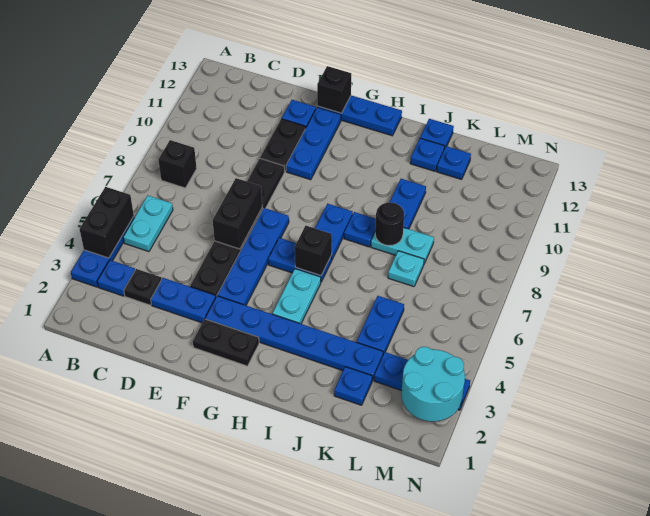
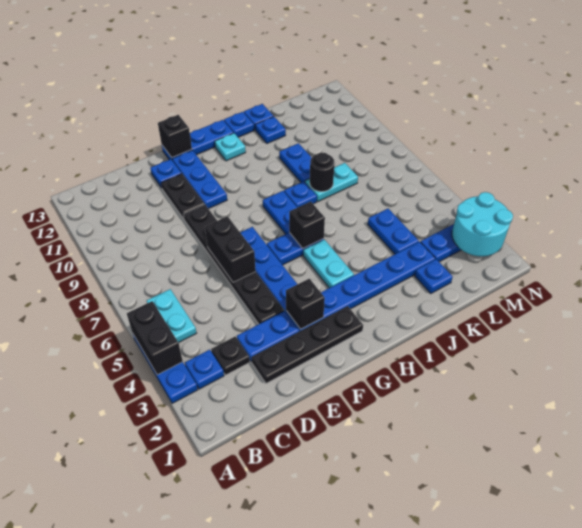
black brick B8 level 1 -> black brick F3 level 2
black plate F2:G2 level 1 -> black plate D2:G2 level 1
cyan plate K7 level 1 -> cyan plate H12 level 1
blue plate K12 level 1 -> blue plate I13 level 1

